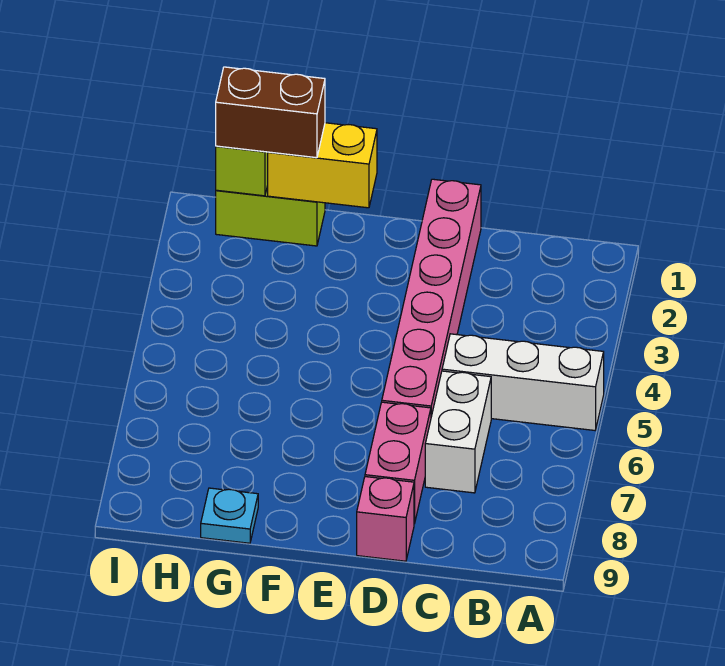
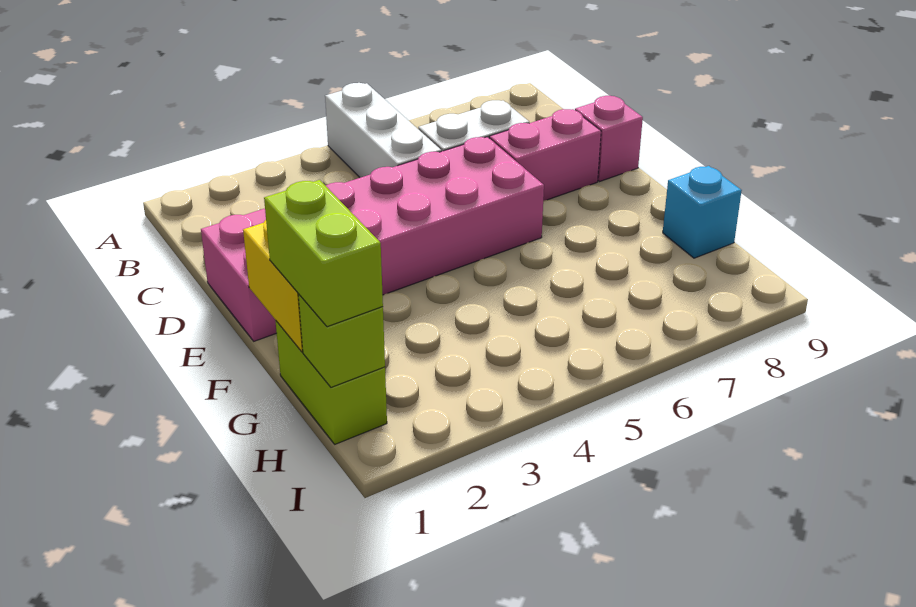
pink brick D1:D6 level 1 -> pink brick D1:E6 level 1
brown brick G1:H1 level 3 -> lime brick G1:H1 level 3
cyan plate G9 level 1 -> cyan brick G9 level 1

